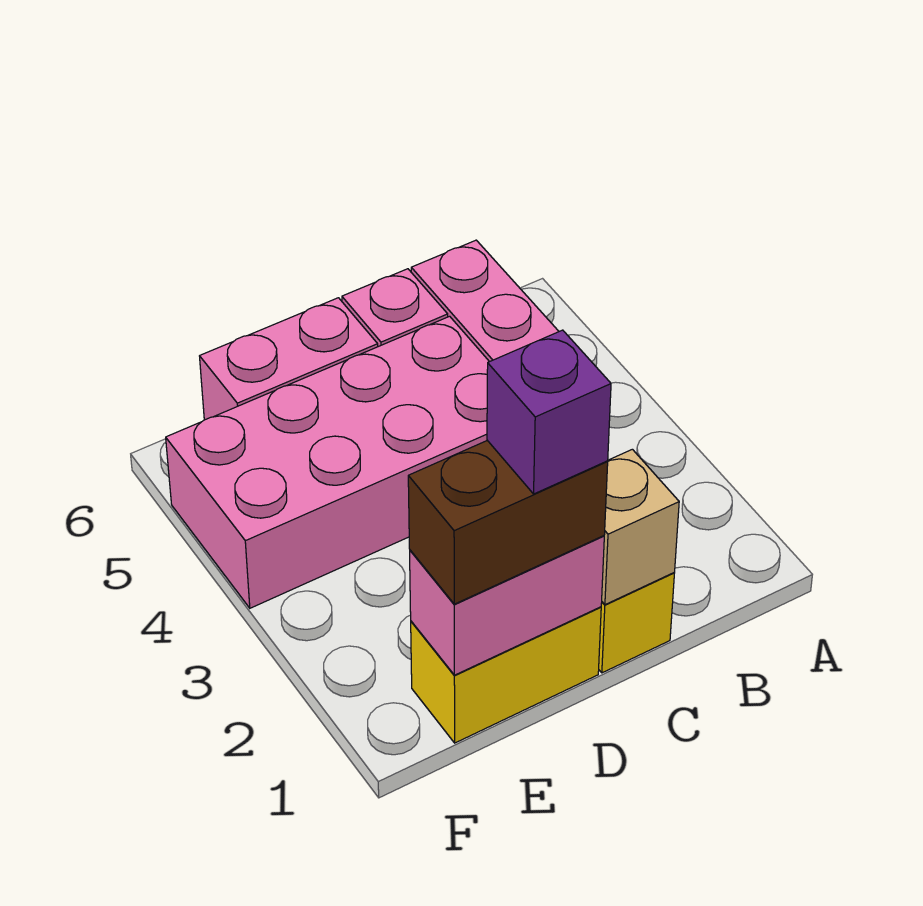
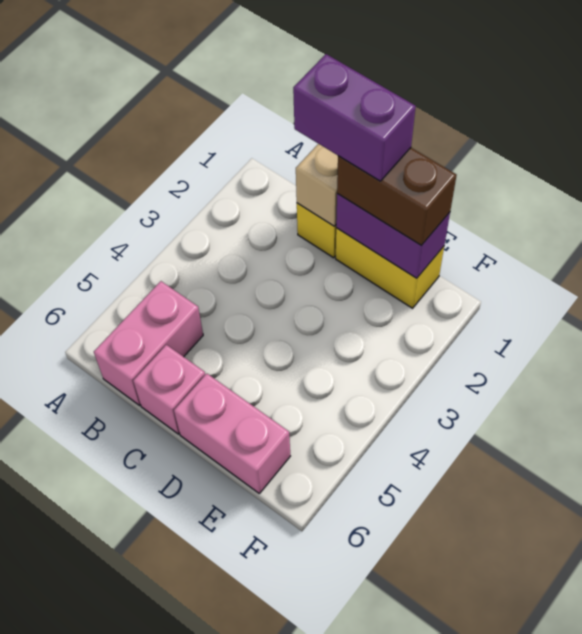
pink brick C4:F5 level 1 -> none
pink brick D1:E1 level 2 -> purple brick D1:E1 level 2
purple brick D1 level 4 -> purple brick C1:D1 level 4

